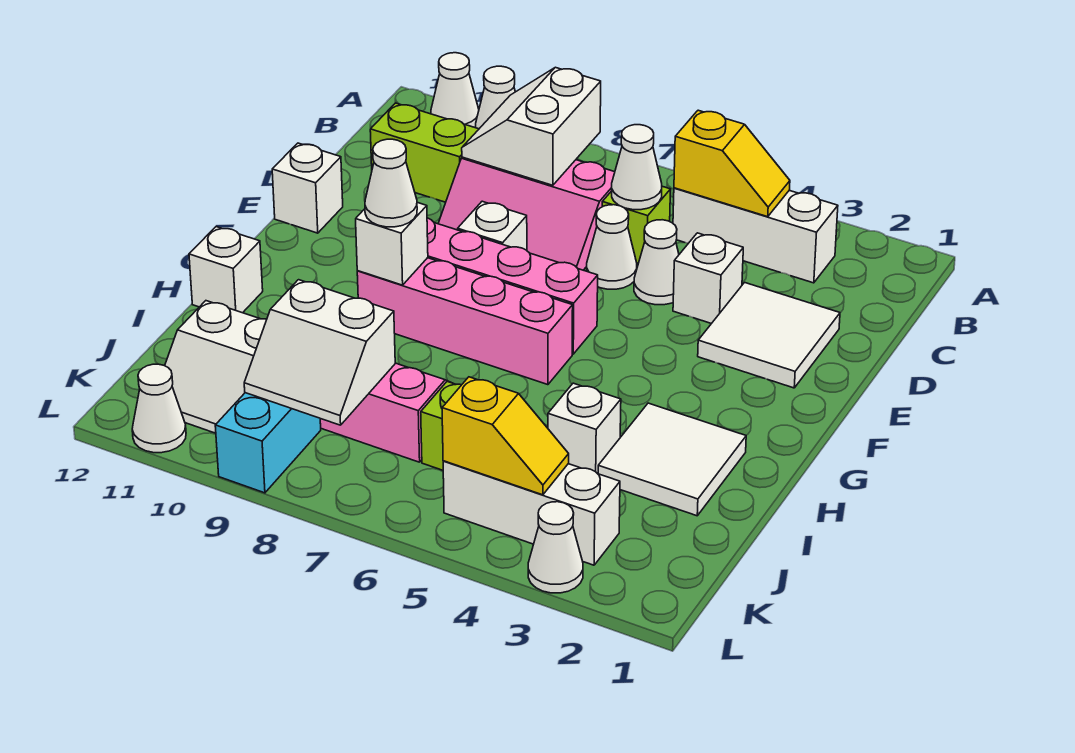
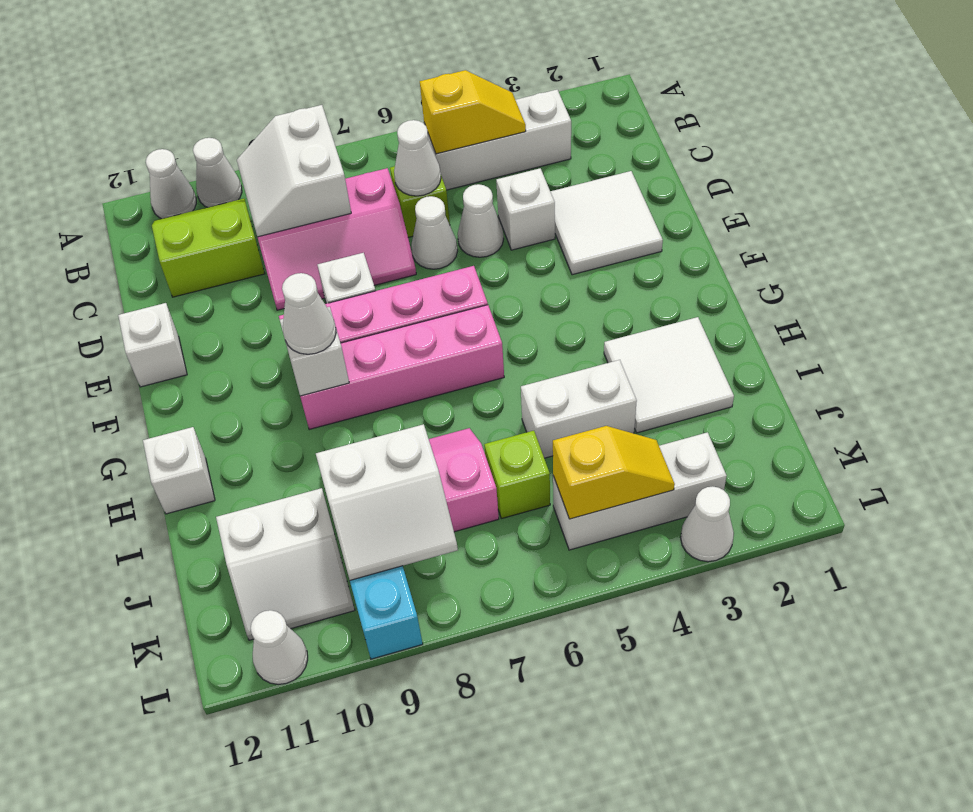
white brick I4 level 1 -> white brick I4:I5 level 1

